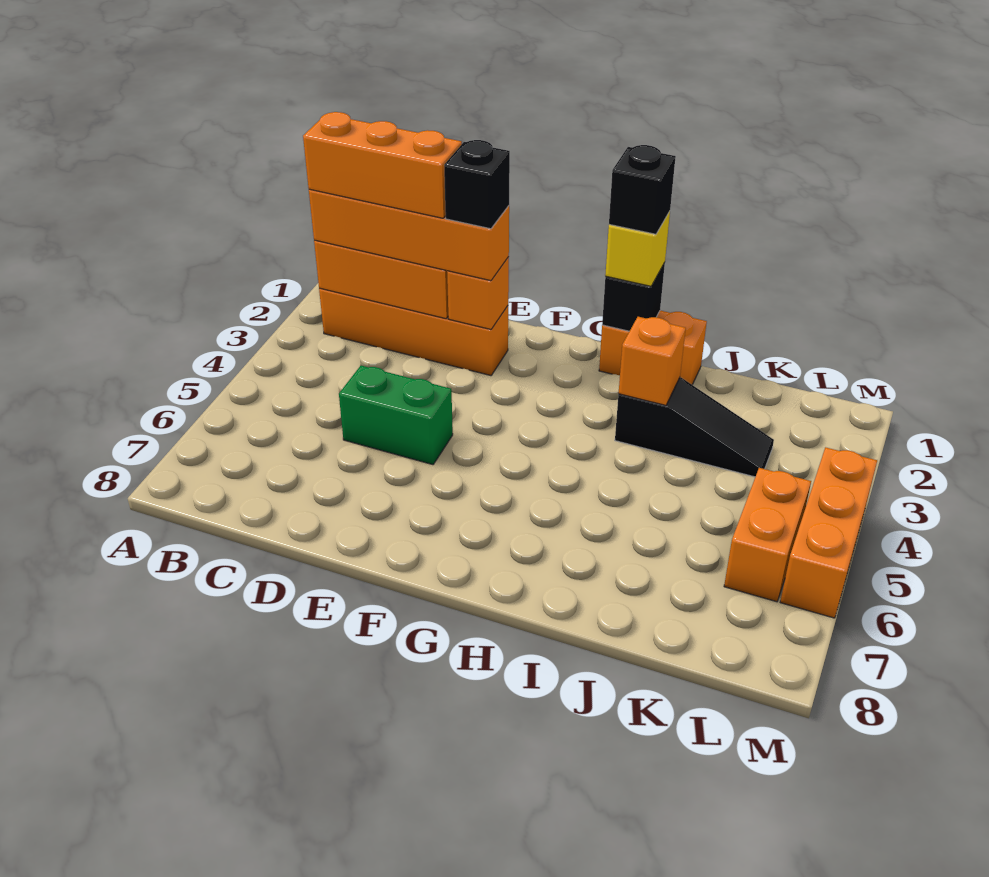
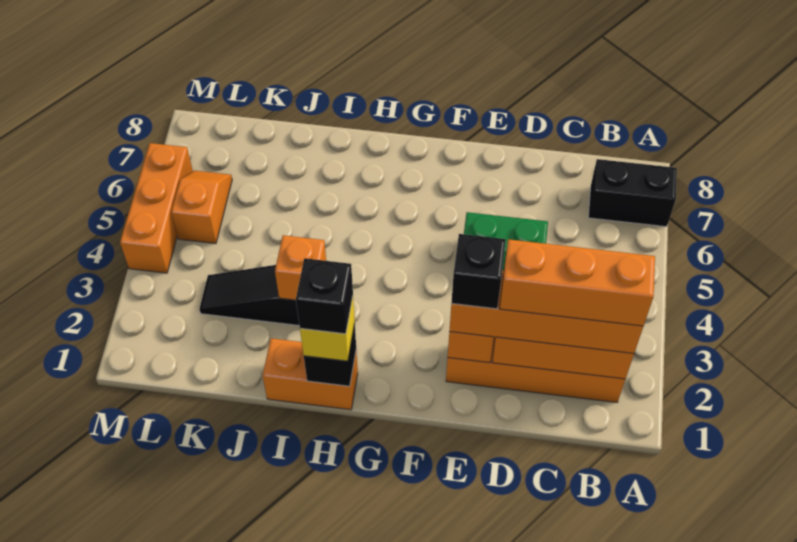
none -> black brick A7:B7 level 1
orange brick L5:L6 level 1 -> orange slope L5:L6 level 1 top 5

